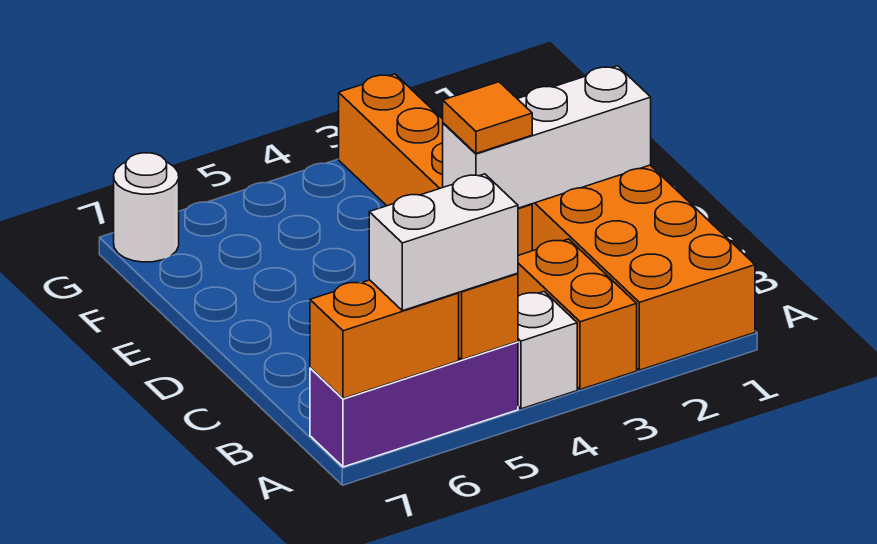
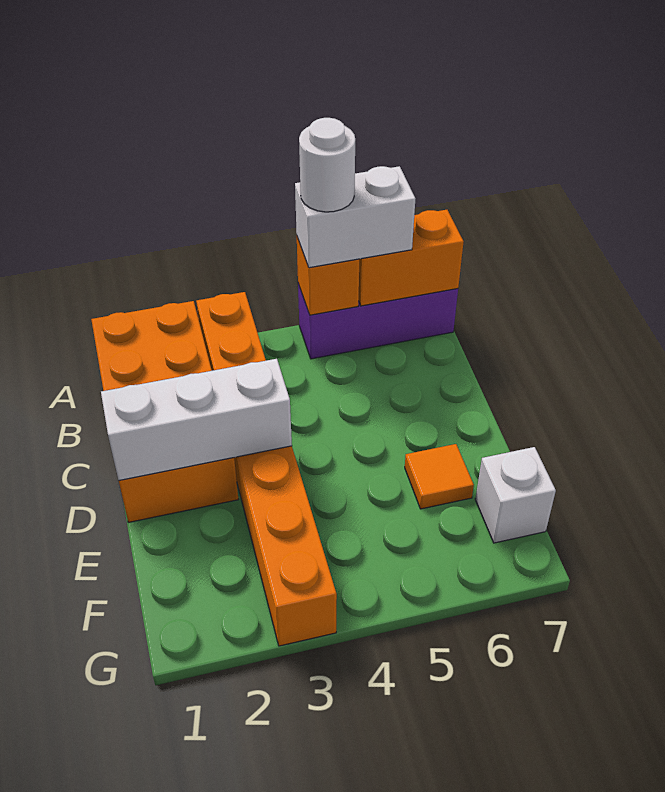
white brick A4 level 1 -> white brick F7 level 1
orange tile D3 level 3 -> orange tile E6 level 1
white round brick G7 level 1 -> white round brick A5 level 4

